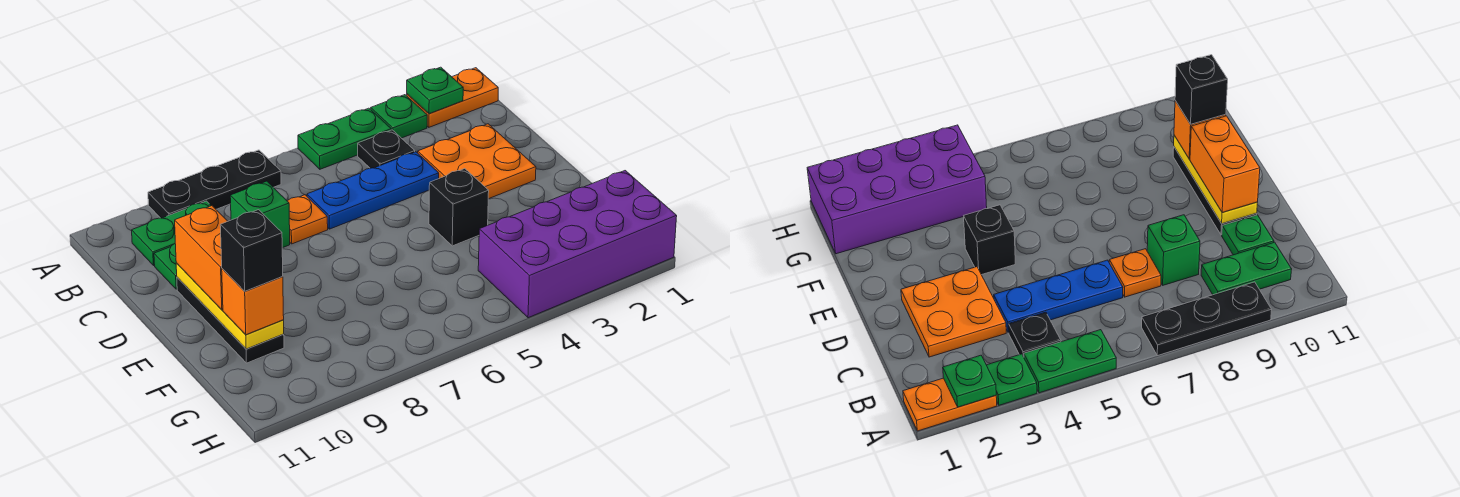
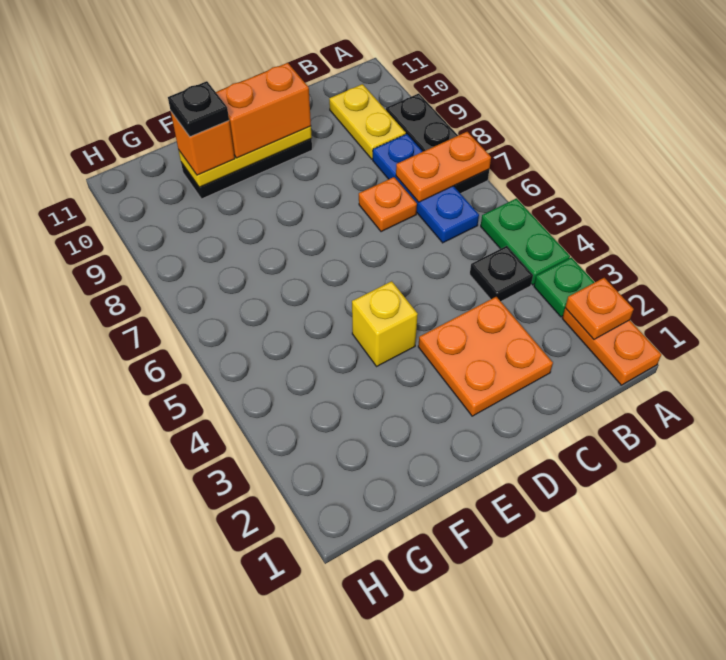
green plate A2 level 2 -> orange plate A2 level 2
none -> orange plate A7:B7 level 2
green plate B9:B10 level 1 -> yellow plate B9:B10 level 1
blue plate C4:C6 level 1 -> blue plate B6:B8 level 1
green brick C8 level 1 -> none
green plate C10 level 1 -> none
black brick E4 level 1 -> yellow brick E4 level 1
black brick F10 level 4 -> black plate F10 level 4
purple brick G1:H4 level 1 -> none

